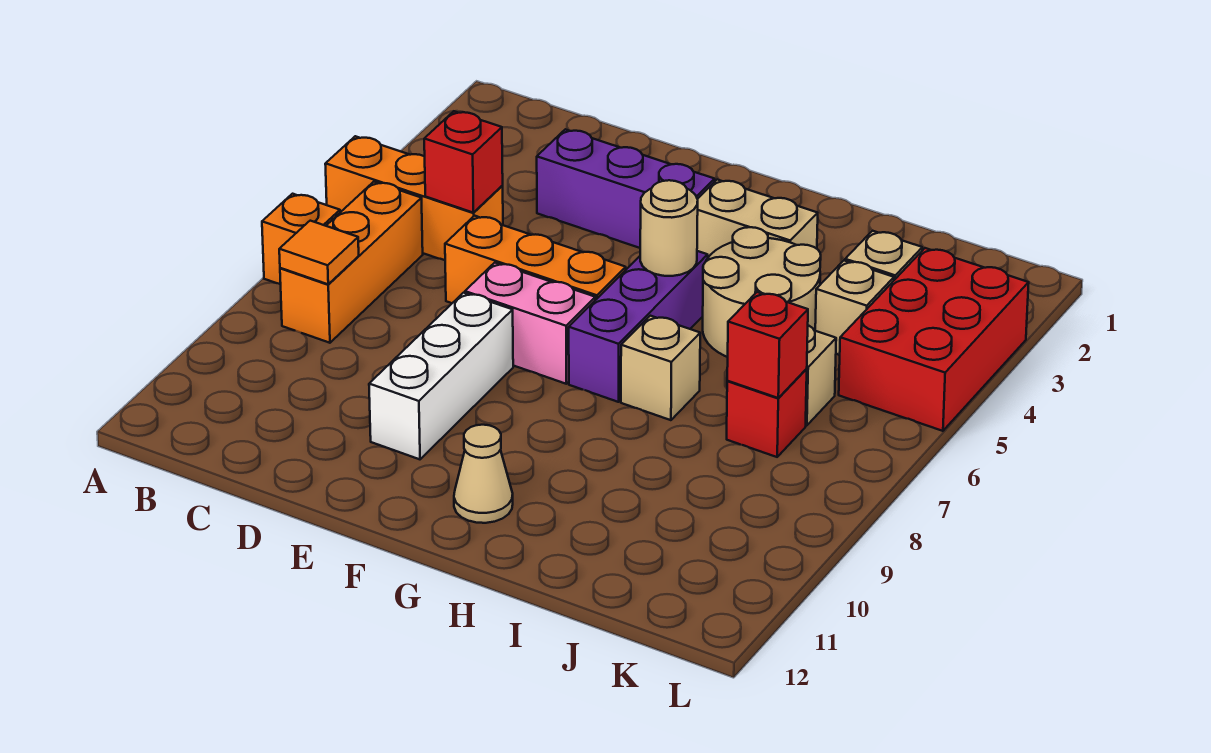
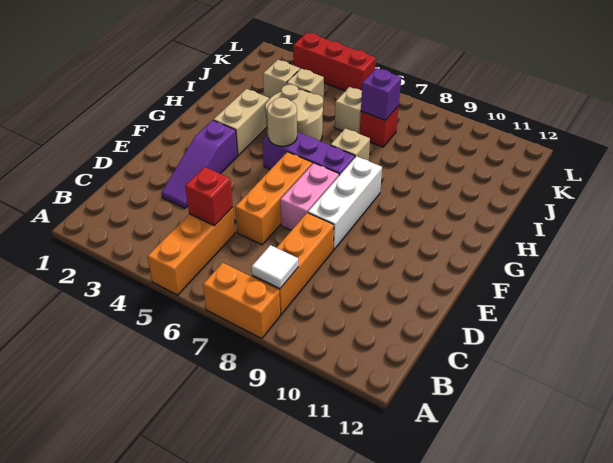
orange brick A7 level 1 -> orange brick A7:A8 level 1
orange brick B6:B8 level 1 -> orange brick B8:D8 level 1
orange tile B8 level 2 -> white tile B8 level 2
purple brick D3:F3 level 1 -> purple slope D3:F3 level 1 top F
white brick E8:E10 level 1 -> white brick E8:G8 level 1
tan cone G11 level 1 -> none
red brick J7 level 2 -> purple brick J7 level 2
red brick K3:L5 level 1 -> red brick L3:L5 level 1

